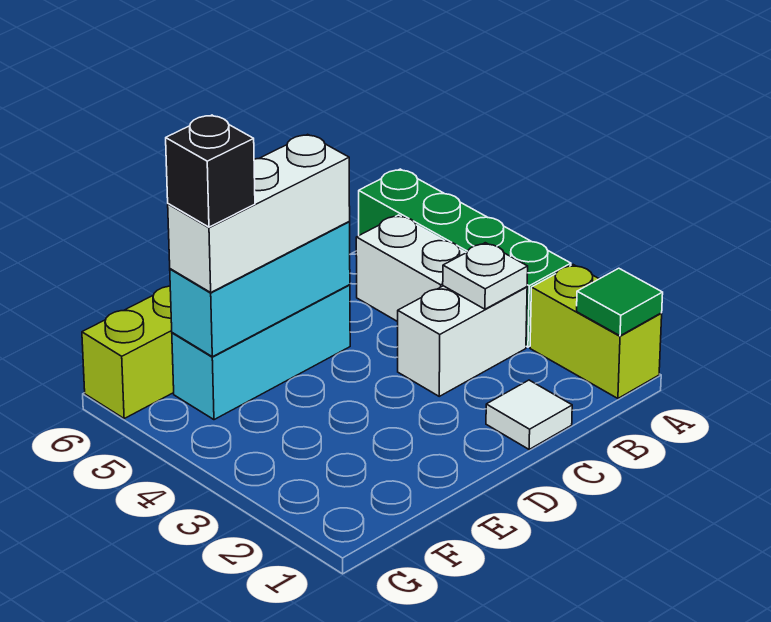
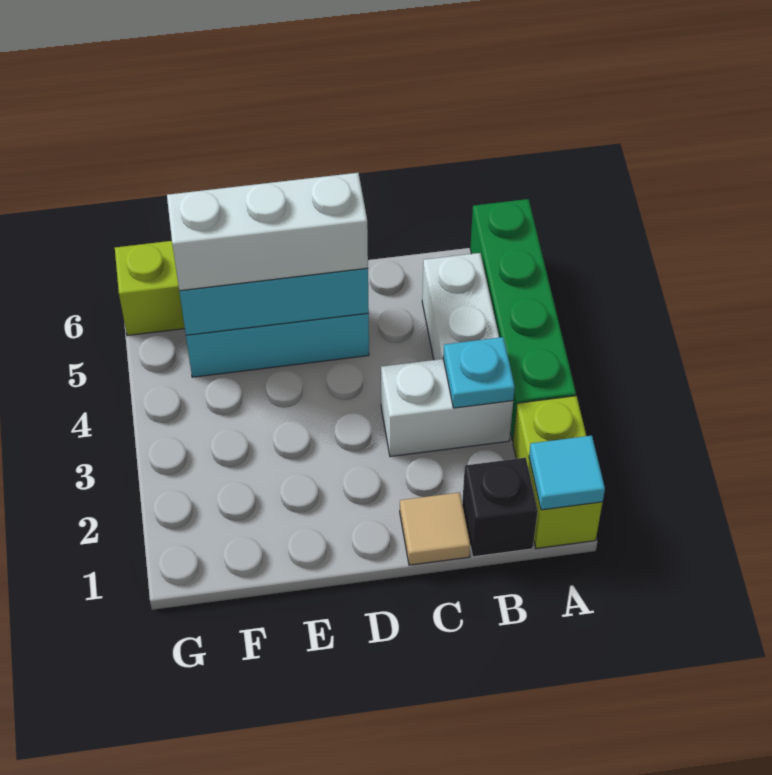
green tile A1 level 2 -> cyan tile A1 level 2
white plate B3 level 2 -> cyan plate B3 level 2
white tile C1 level 1 -> tan tile C1 level 1
black brick F5 level 4 -> black brick B1 level 1

